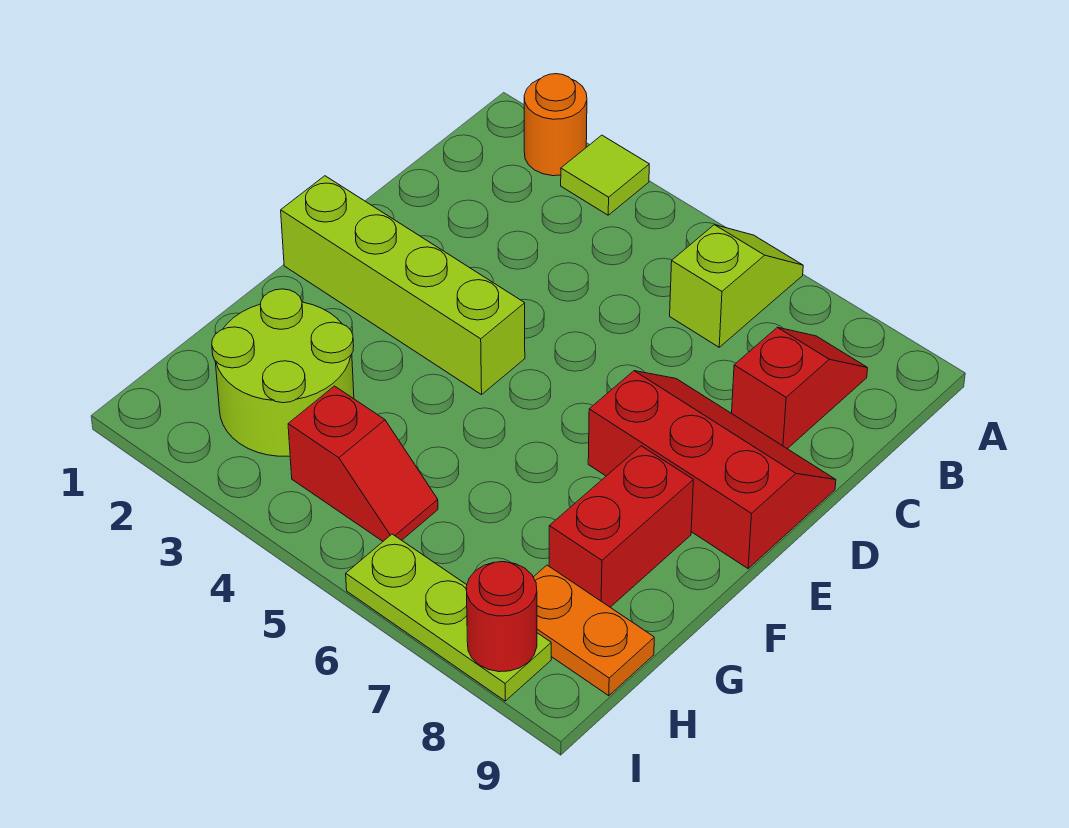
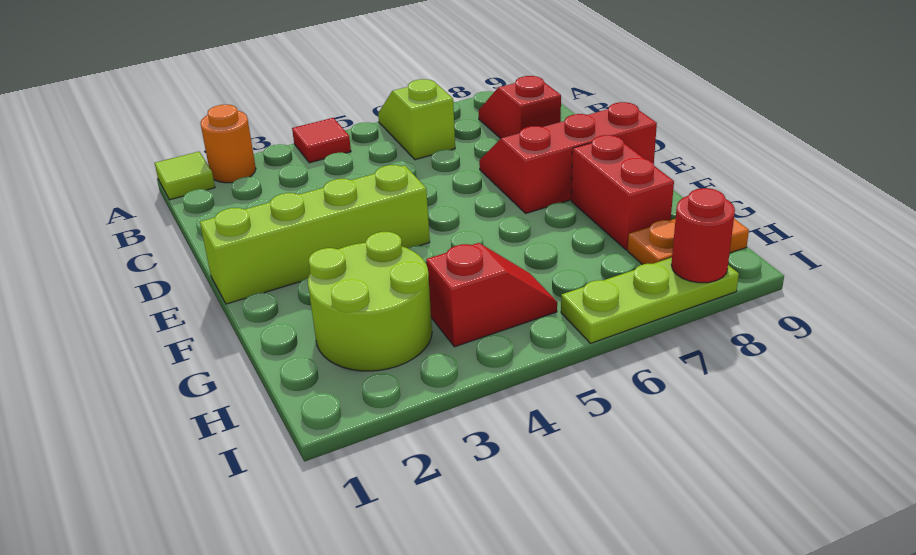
lime tile A3 level 1 -> lime tile A1 level 1
none -> red tile A4 level 1

